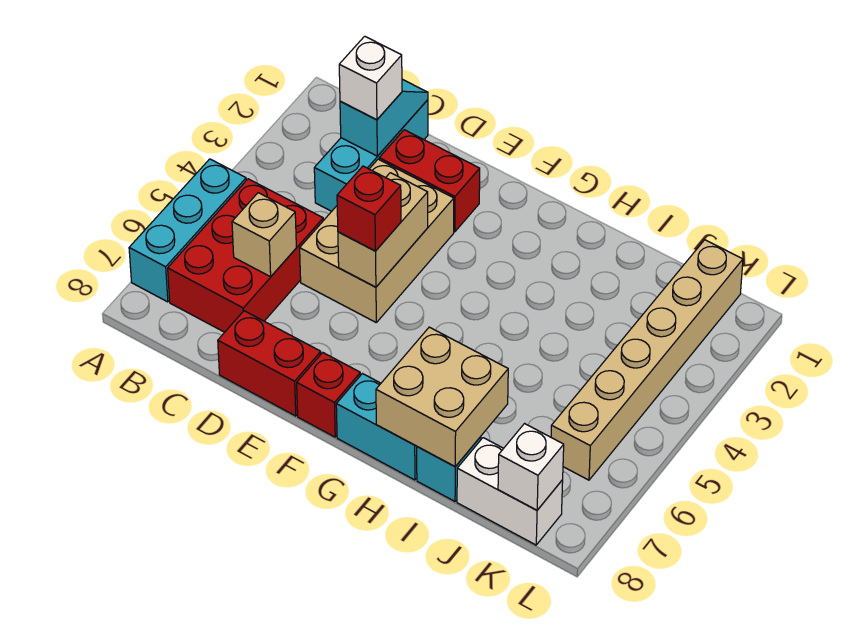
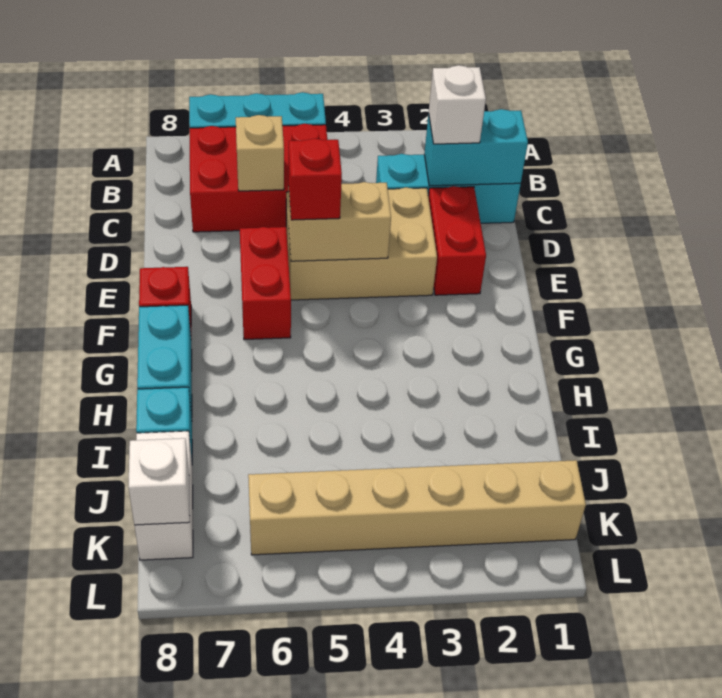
cyan slope C1:C2 level 2 top 2 -> cyan brick C1:C2 level 2
red brick D8:E8 level 1 -> red brick E6:F6 level 1
tan brick H7:I8 level 2 -> none

